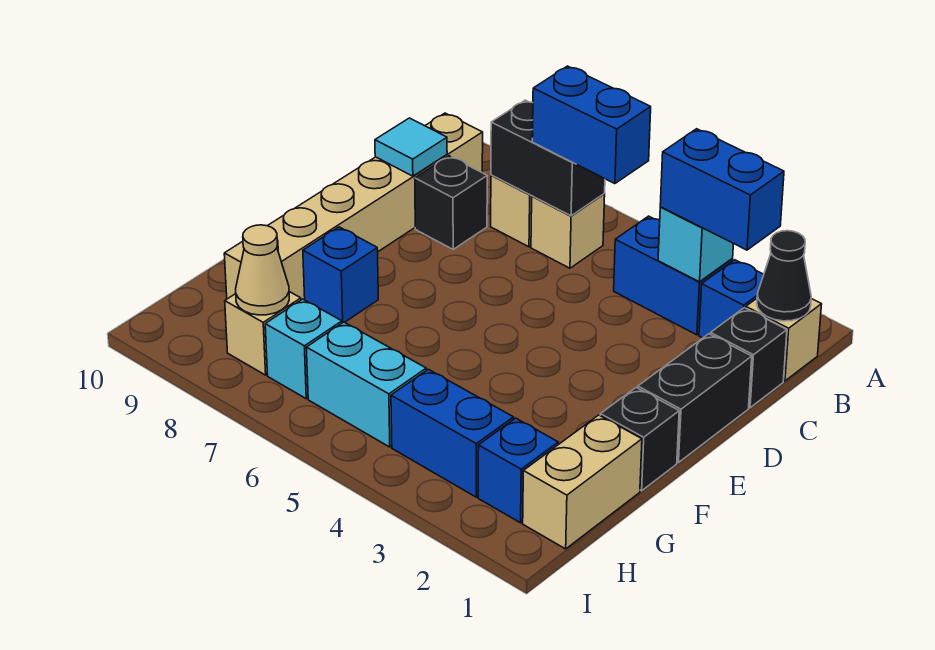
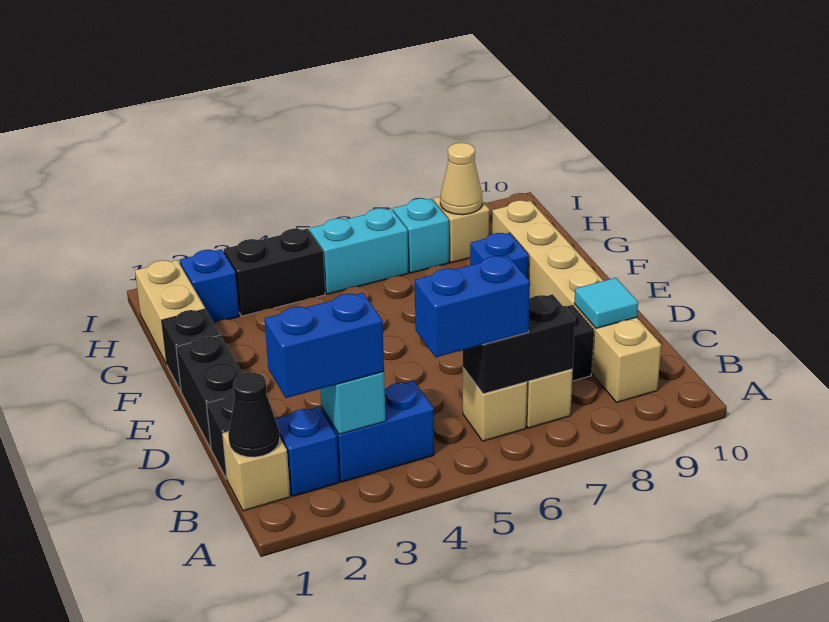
blue brick H3:H4 level 1 -> black brick H3:H4 level 1

